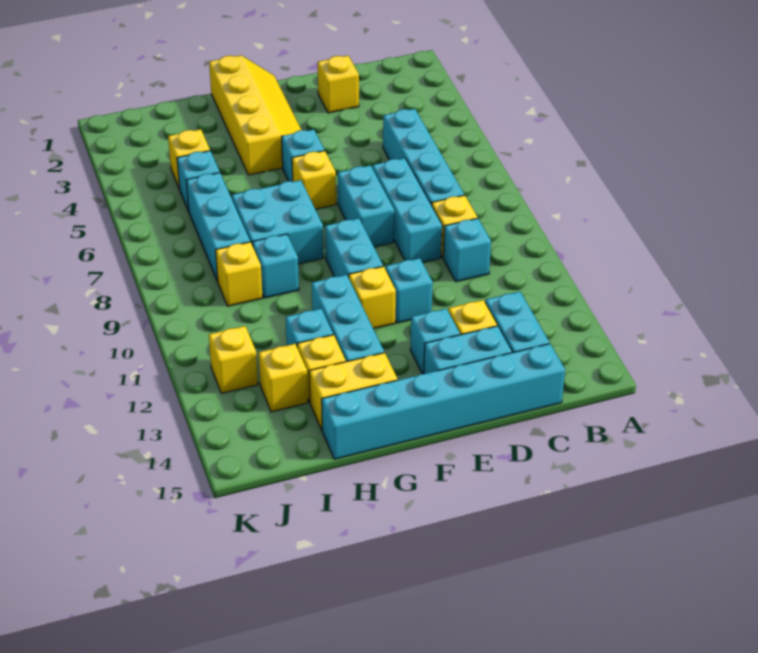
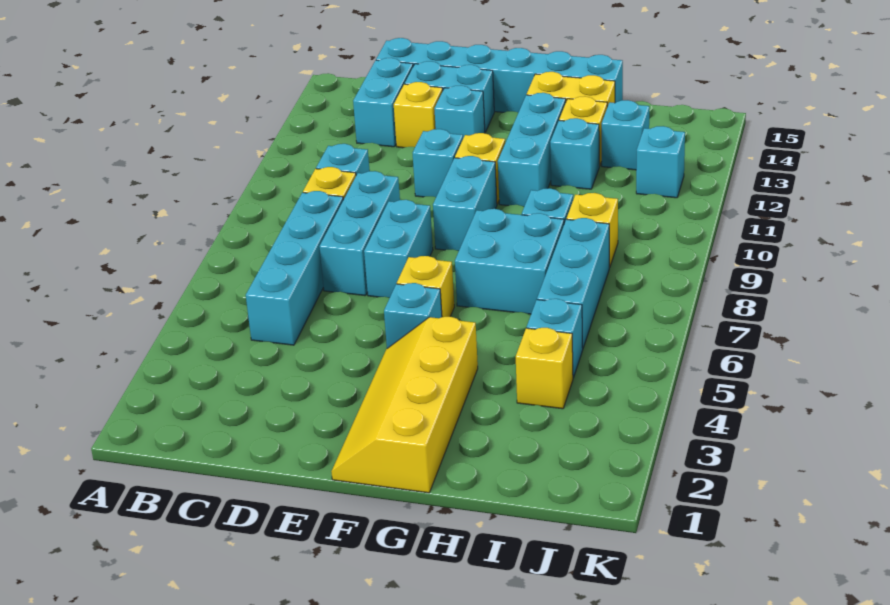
yellow brick D2 level 1 -> none
yellow brick I13 level 1 -> cyan brick I13 level 1
yellow brick J12 level 1 -> cyan brick J12 level 1

